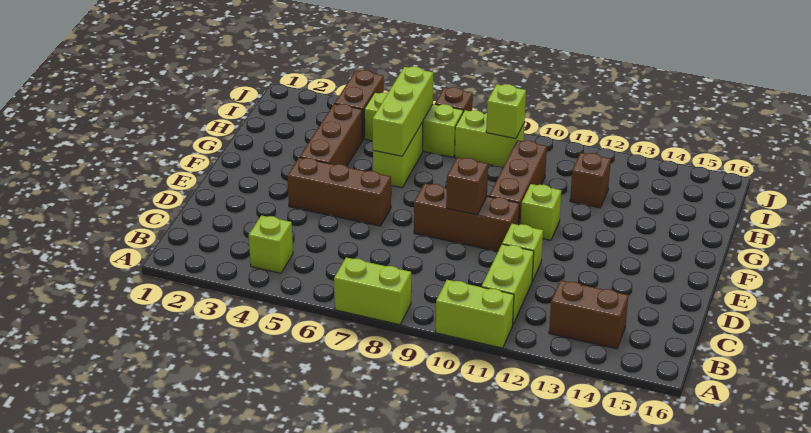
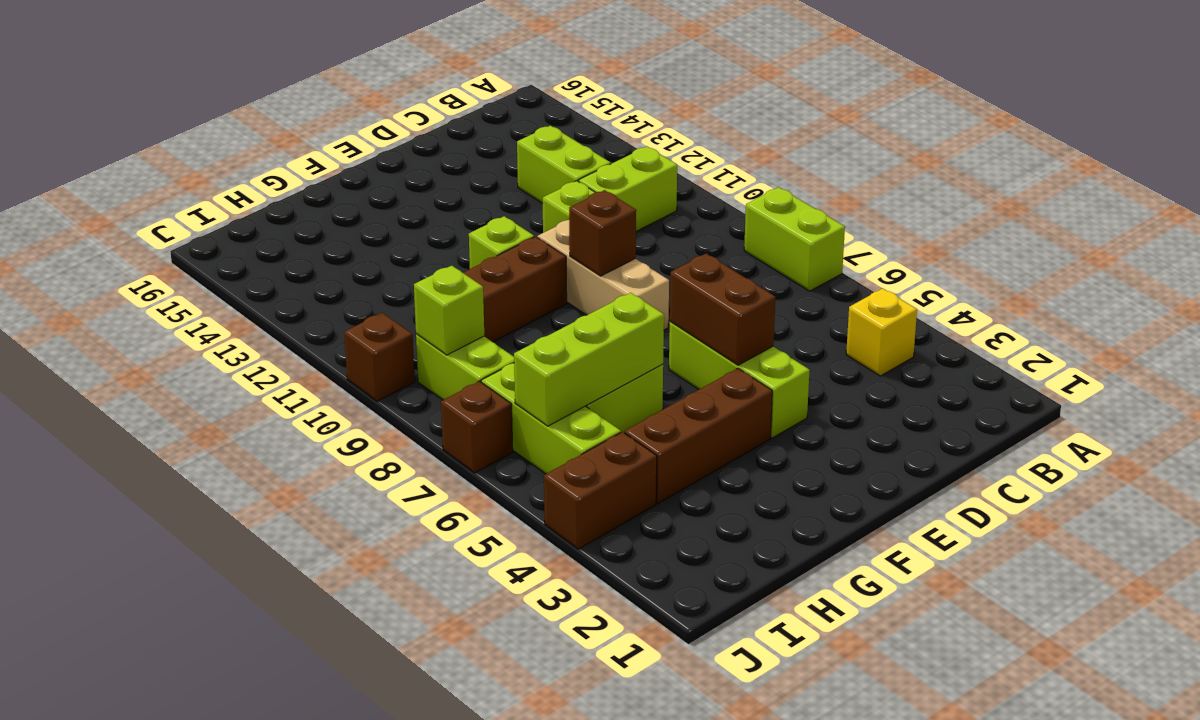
lime brick A10:A11 level 1 -> lime brick C12:C13 level 1
lime brick B4 level 1 -> yellow brick B4 level 1
brown brick B13:B14 level 1 -> brown brick E5:E6 level 2
brown brick E4:E6 level 1 -> lime brick E4:E6 level 1
brown brick E8:E10 level 1 -> tan brick E8:E10 level 1
brown brick H12 level 1 -> brown brick J10 level 1

